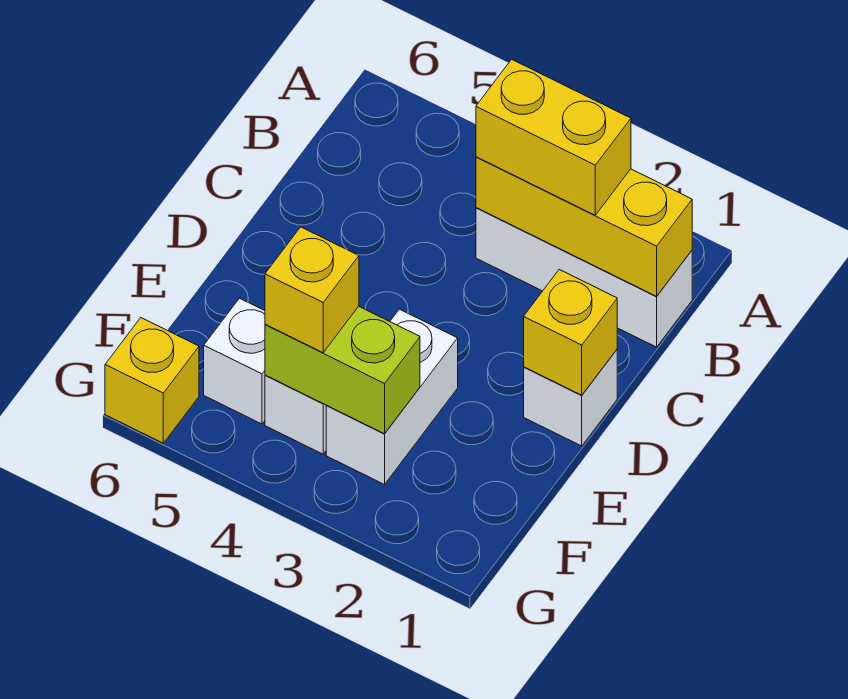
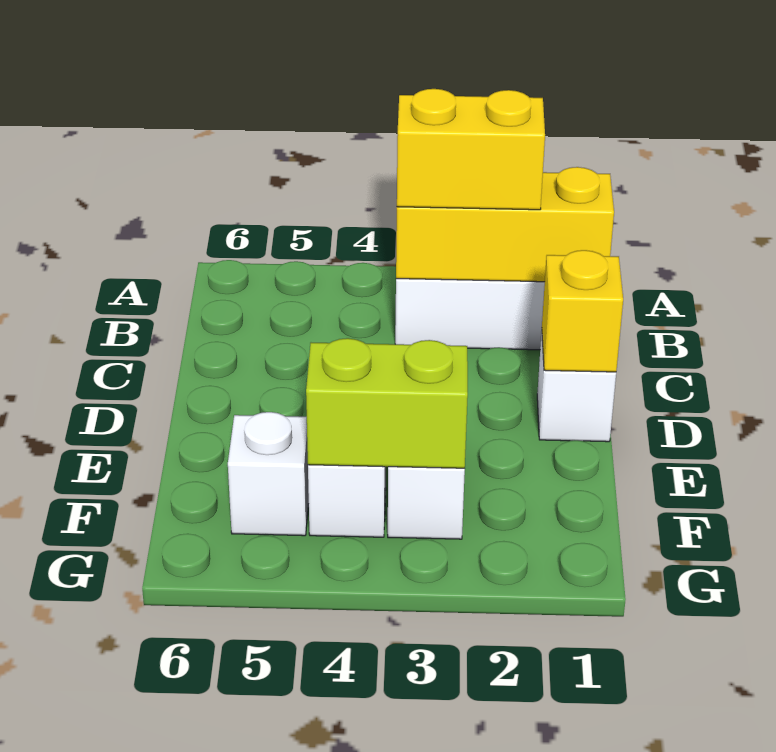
yellow brick F4 level 3 -> none
yellow brick G6 level 1 -> none

